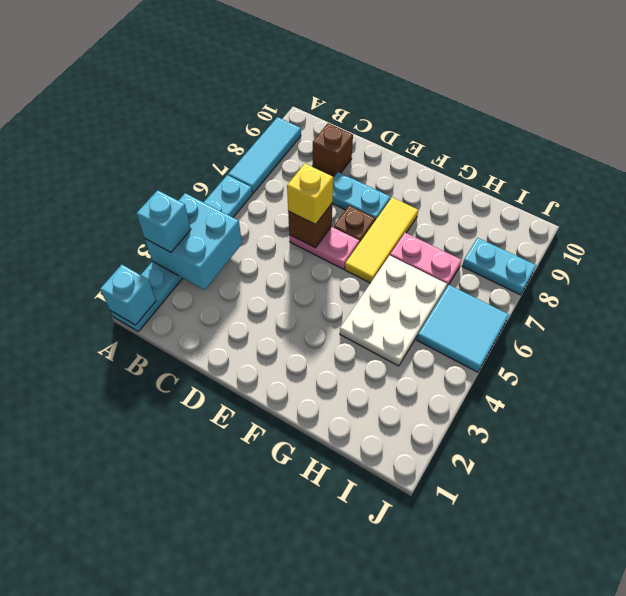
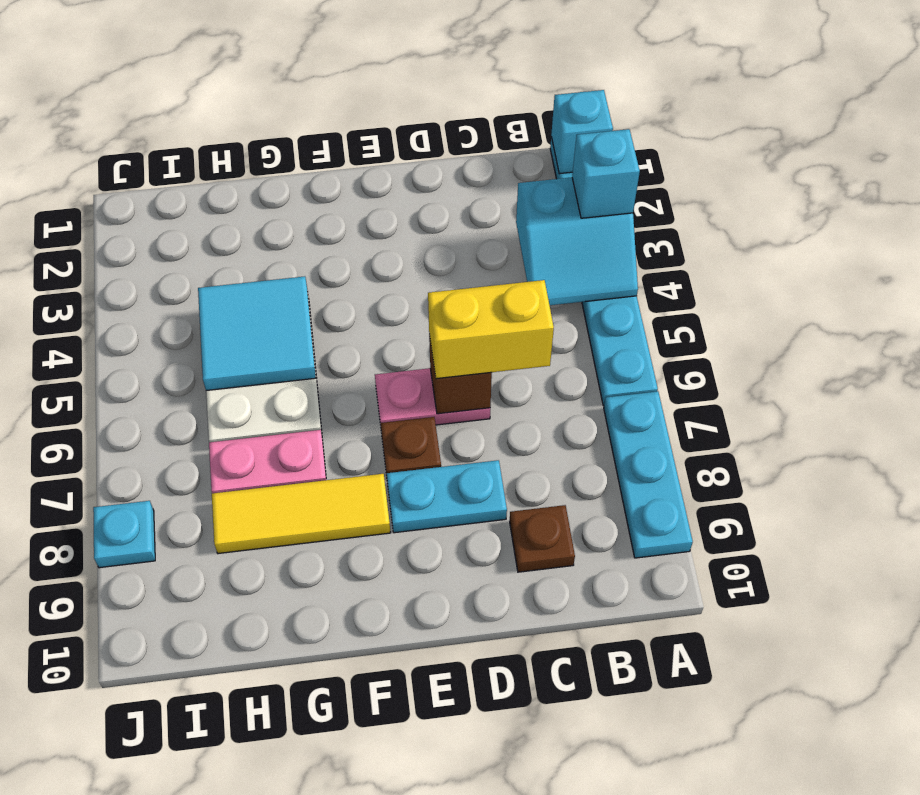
cyan brick A3:B4 level 2 -> cyan slope A3:B4 level 2 top 3
cyan tile A7:A9 level 1 -> cyan plate A7:A9 level 1
brown brick C9 level 1 -> brown plate C9 level 1
yellow brick D6 level 3 -> yellow brick C6:D6 level 3
yellow tile F6:F8 level 1 -> yellow tile F8:H8 level 1
cyan tile I5:J6 level 1 -> cyan tile G4:H5 level 2
cyan plate I8:J8 level 1 -> cyan plate J8 level 1

